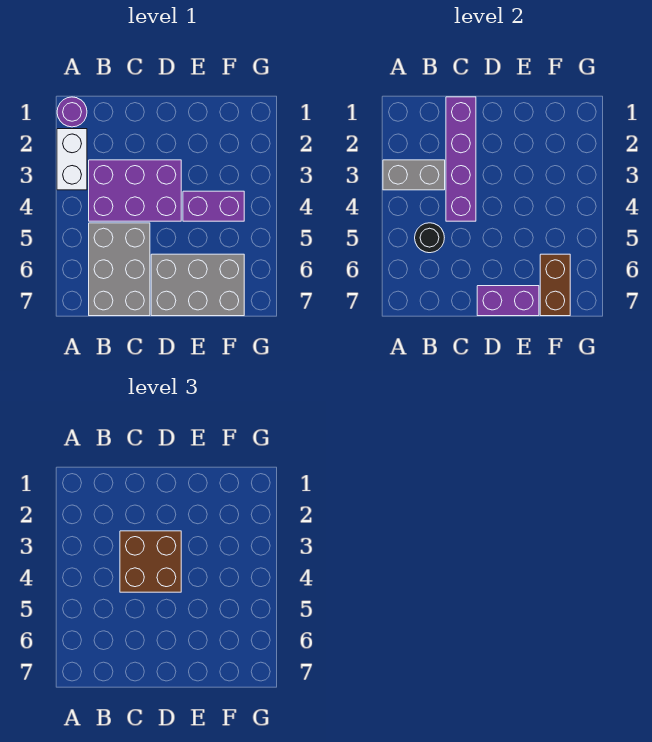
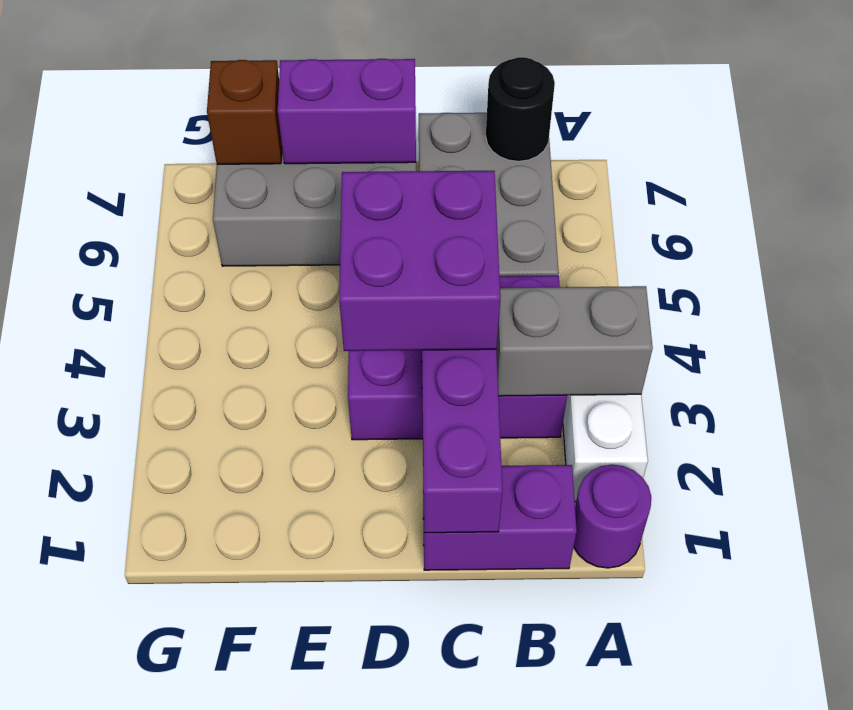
black round brick B5 level 2 -> black round brick B7 level 2
brown brick C3:D4 level 3 -> purple brick C3:D4 level 3
purple brick E4:F4 level 1 -> purple brick B1:C1 level 1
brown brick F6:F7 level 2 -> brown brick F7 level 2

